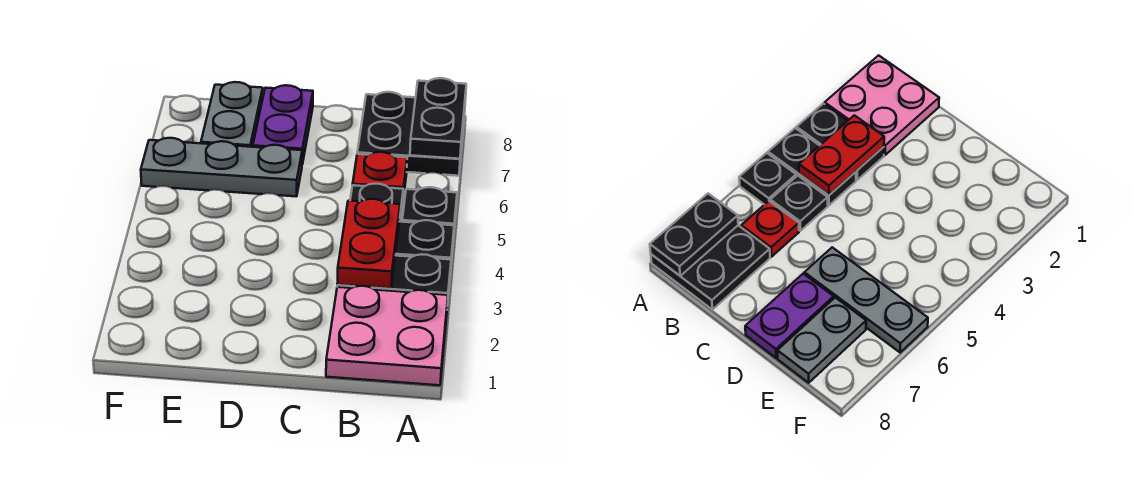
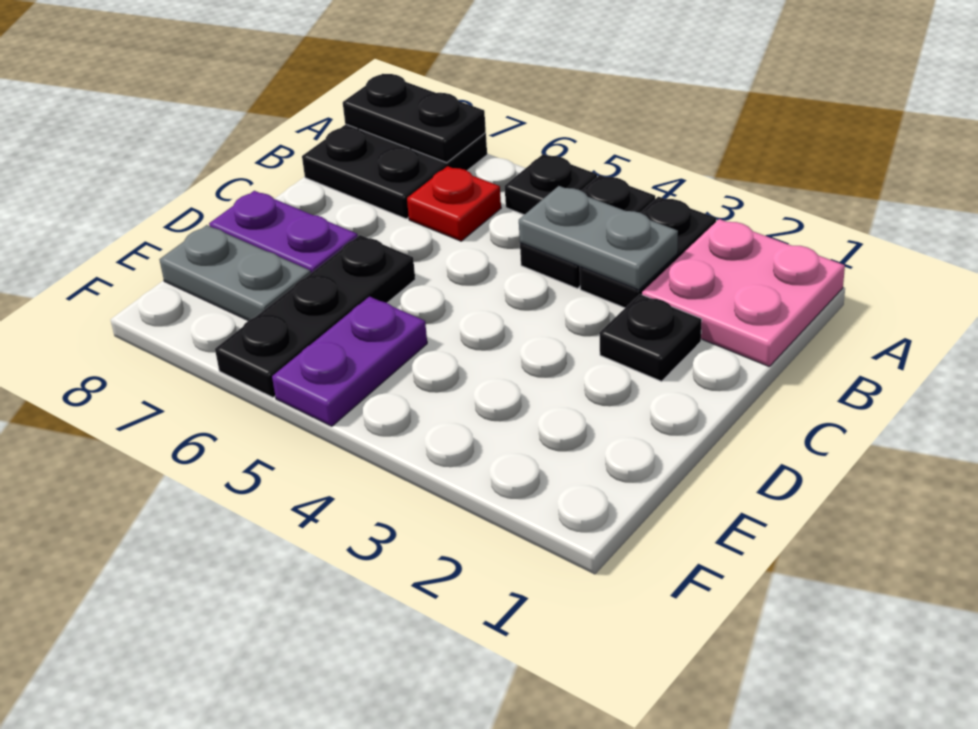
red plate B3:B4 level 2 -> grey plate B3:B4 level 2
black plate B5 level 1 -> black plate C2 level 1
grey plate D6:F6 level 1 -> black plate D6:F6 level 1
none -> purple plate E5:F5 level 1

